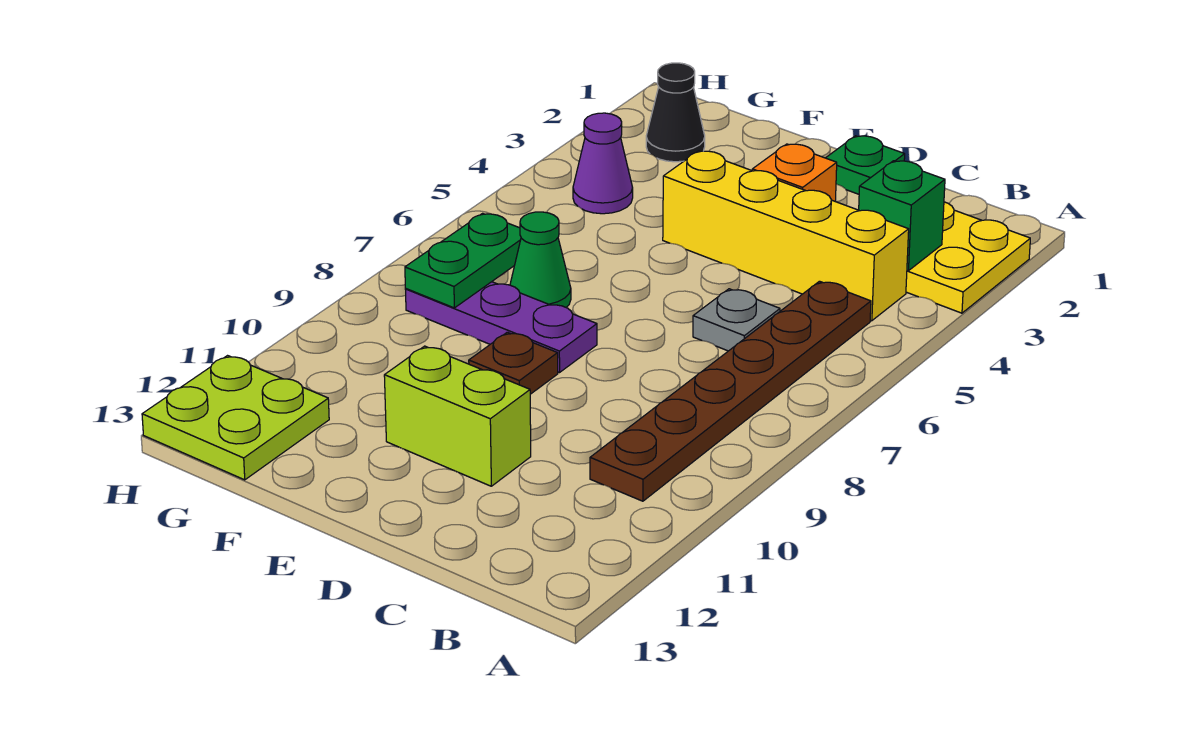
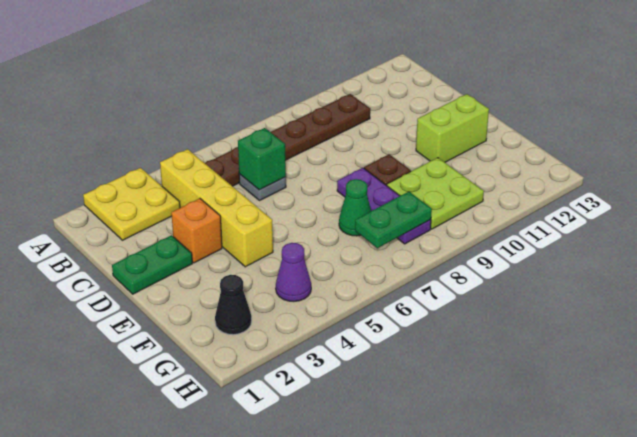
green brick B3 level 2 -> green brick C6 level 2
green plate D1 level 1 -> green plate D1:D2 level 1
lime brick D11:E11 level 1 -> lime brick E11:E12 level 1
lime plate G12:H13 level 1 -> lime plate F9:G10 level 1

